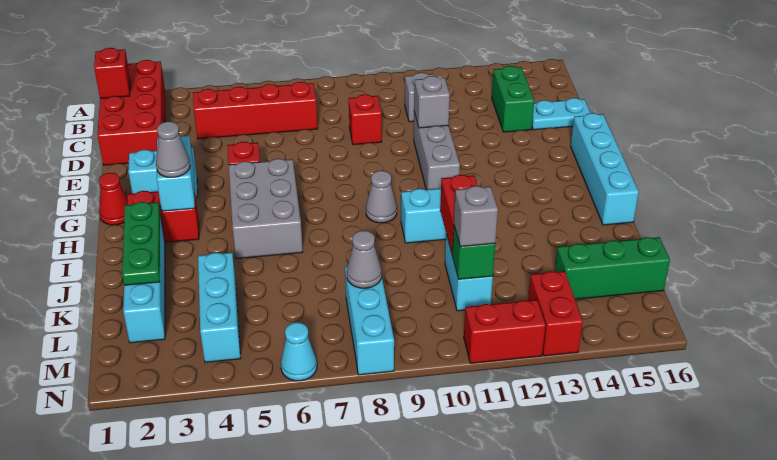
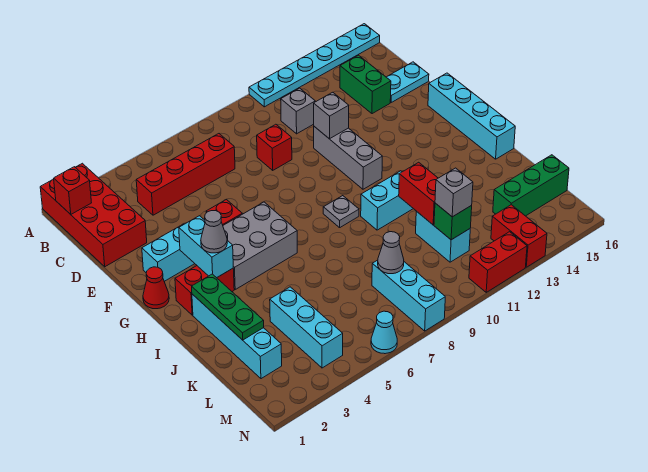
none -> cyan plate A11:A16 level 1
grey brick G5:I6 level 1 -> grey brick G4:H6 level 1
grey cone H9 level 1 -> grey plate H9 level 1

